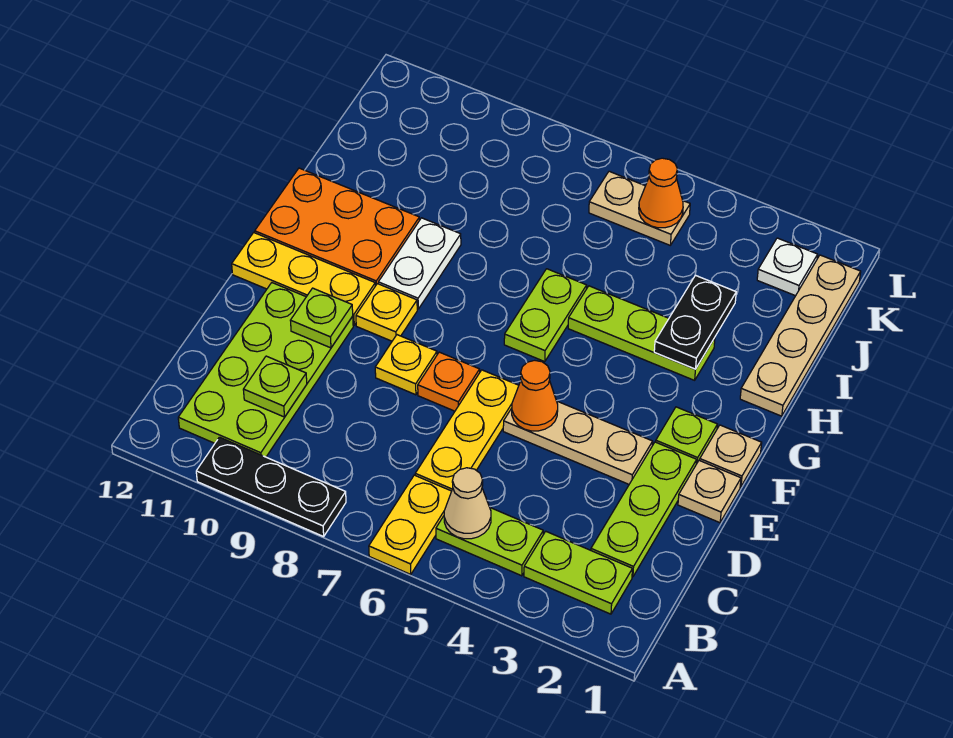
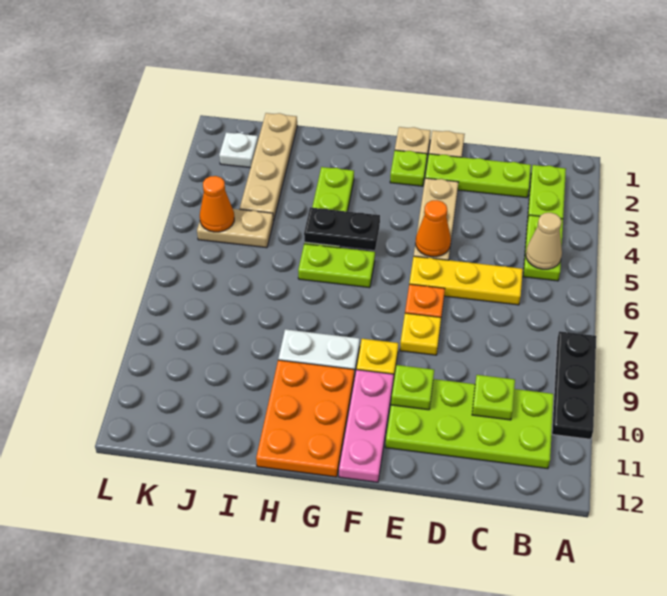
yellow plate A6:B6 level 1 -> none
yellow plate F10:F12 level 1 -> pink plate F10:F12 level 1
tan plate H1:K1 level 1 -> tan plate J1:J4 level 1
black plate H3:I3 level 2 -> black plate G5:H5 level 2
tan plate K5:K6 level 1 -> tan plate J5:K5 level 1

